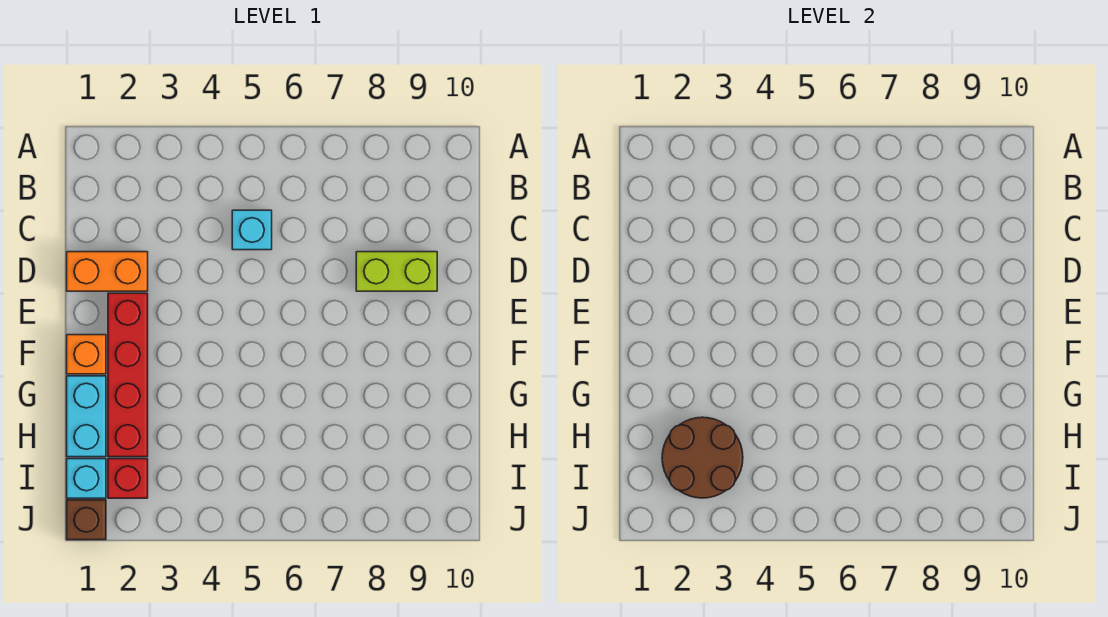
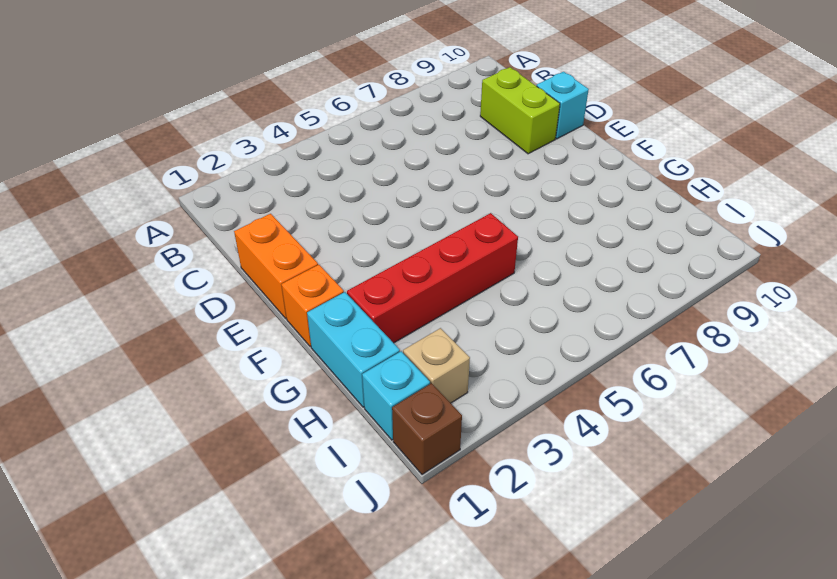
cyan brick C5 level 1 -> cyan brick D10 level 1
orange brick D1:D2 level 1 -> orange brick D1:E1 level 1
lime brick D8:D9 level 1 -> lime brick C9:D9 level 1
red brick E2:H2 level 1 -> red brick G2:G5 level 1
brown round brick H2:I3 level 2 -> none
red brick I2 level 1 -> tan brick I2 level 1

